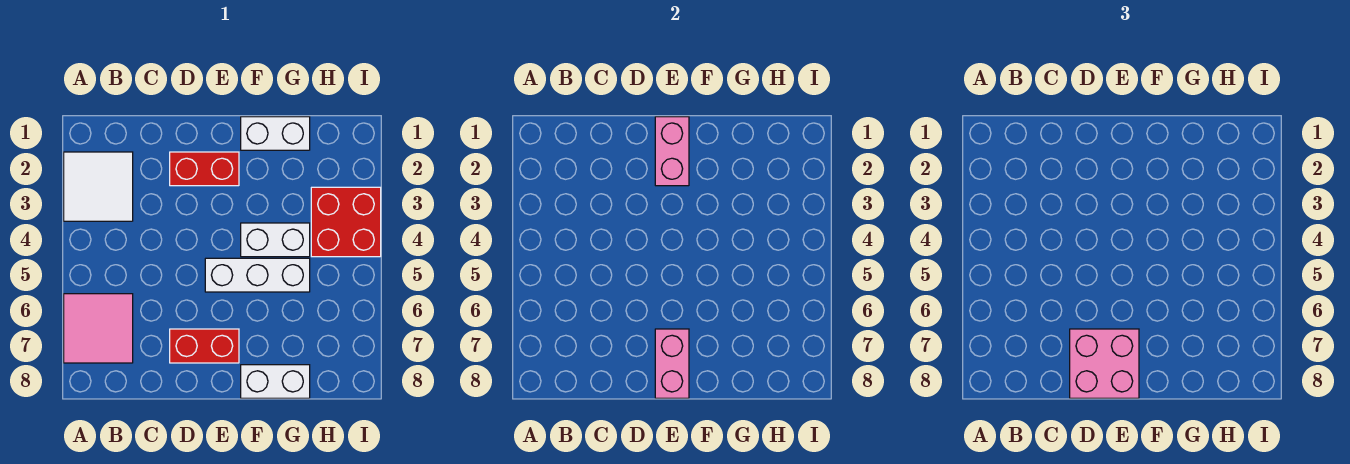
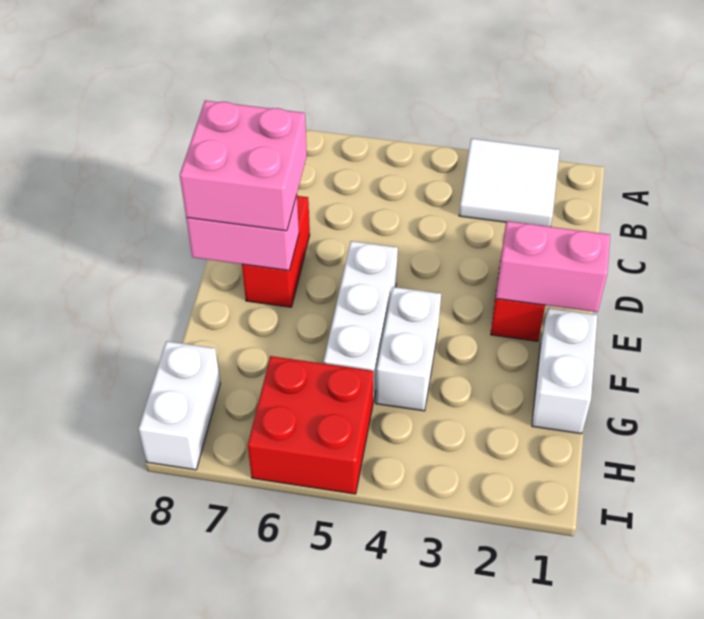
pink tile A6:B7 level 1 -> none
white brick F8:G8 level 1 -> white brick H8:I8 level 1
red brick H3:I4 level 1 -> red brick H5:I6 level 1

